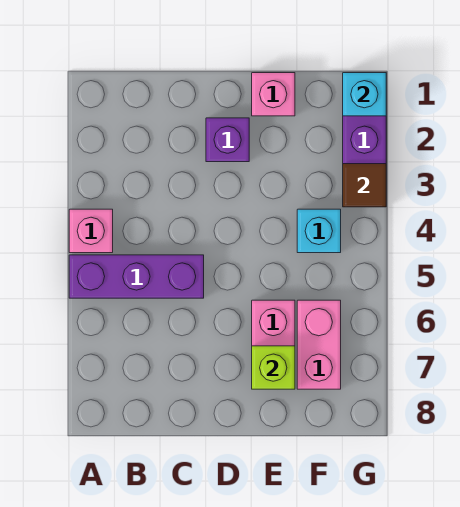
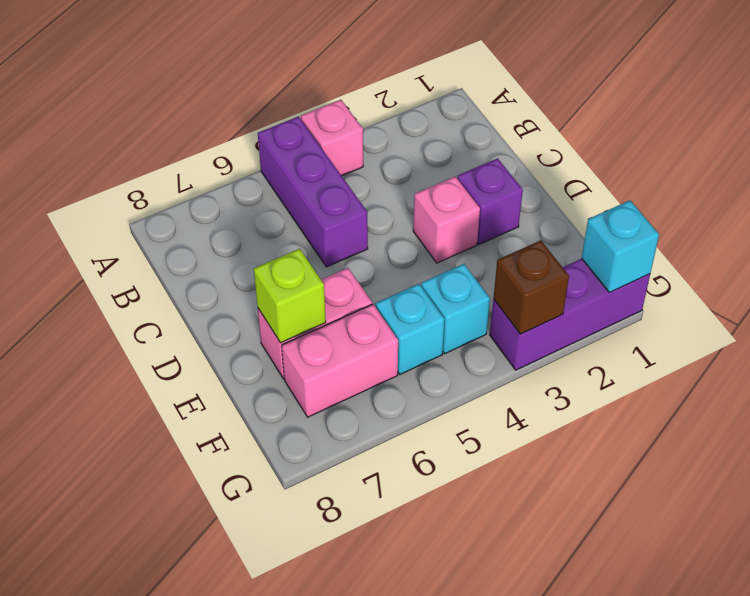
pink brick E1 level 1 -> pink brick D3 level 1
none -> cyan brick F5 level 1
brown tile G3 level 2 -> brown brick G3 level 2

